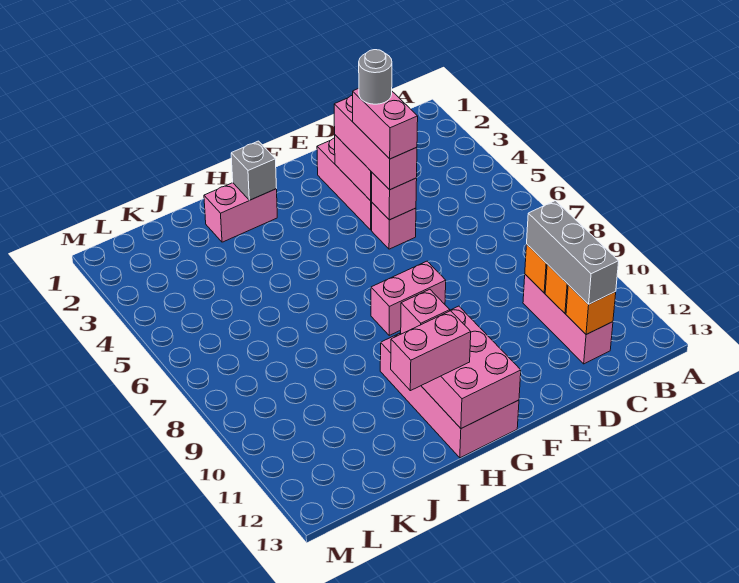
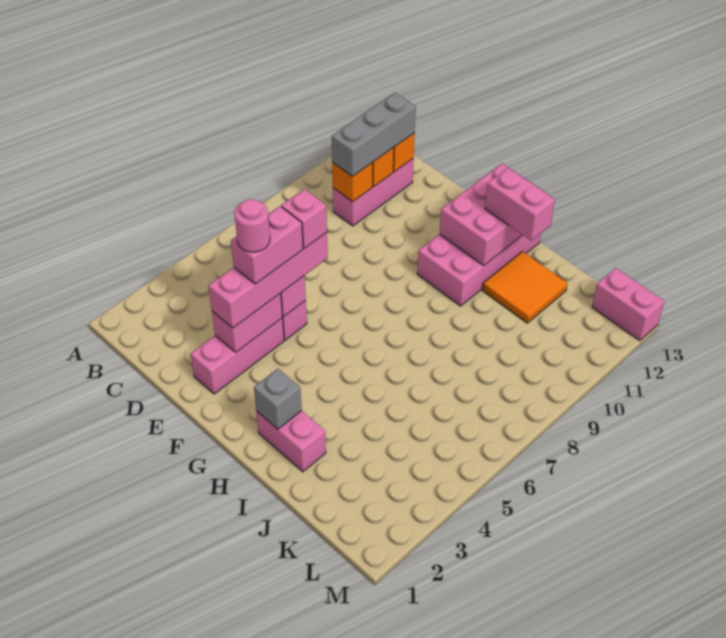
pink brick E3:E5 level 3 -> pink brick E3:E6 level 3
grey round brick E4 level 5 -> pink round brick E4 level 5
pink brick F8:G8 level 1 -> pink brick L13:M13 level 1
pink brick H11 level 3 -> pink brick E6 level 4
none -> orange tile I11:J12 level 1

